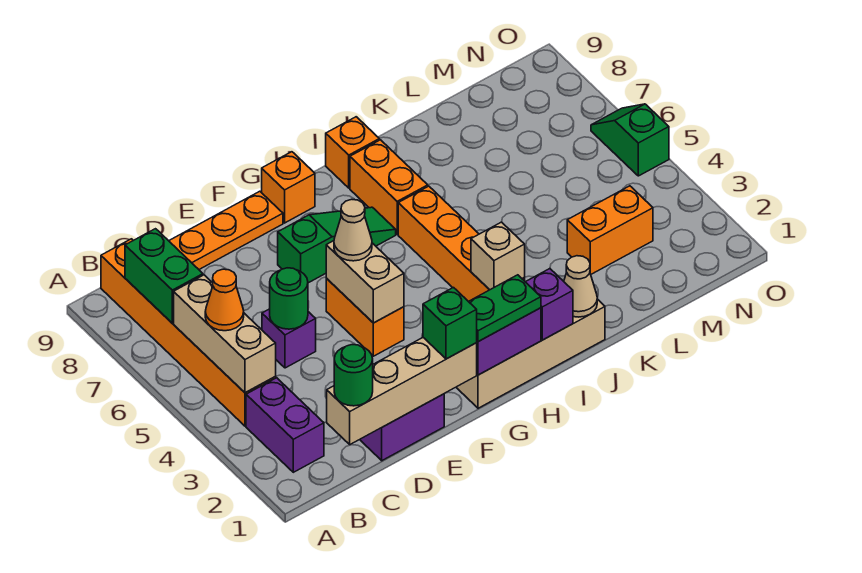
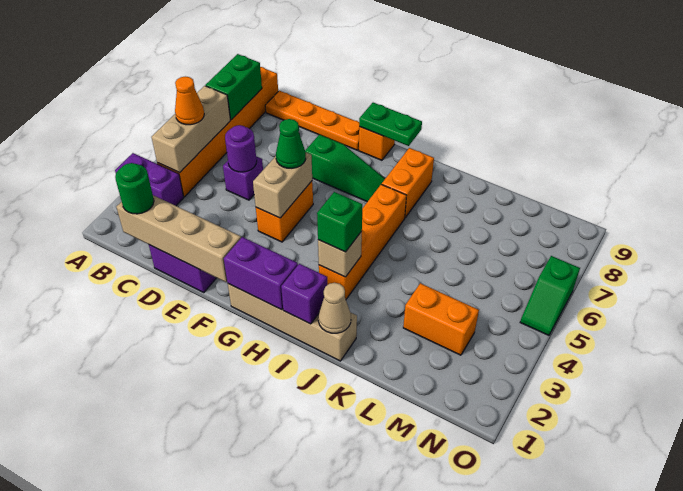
purple brick B2:B3 level 1 -> purple brick A3:B3 level 1
green round brick D5 level 2 -> purple round brick D5 level 2
green brick F1 level 3 -> green brick I3 level 3
tan cone F5 level 3 -> green cone F5 level 3
green plate G1:H1 level 3 -> green plate G9:H9 level 2
orange brick I9 level 1 -> none
green slope O5:O6 level 1 top 5 -> green slope O5:O6 level 1 top 6

